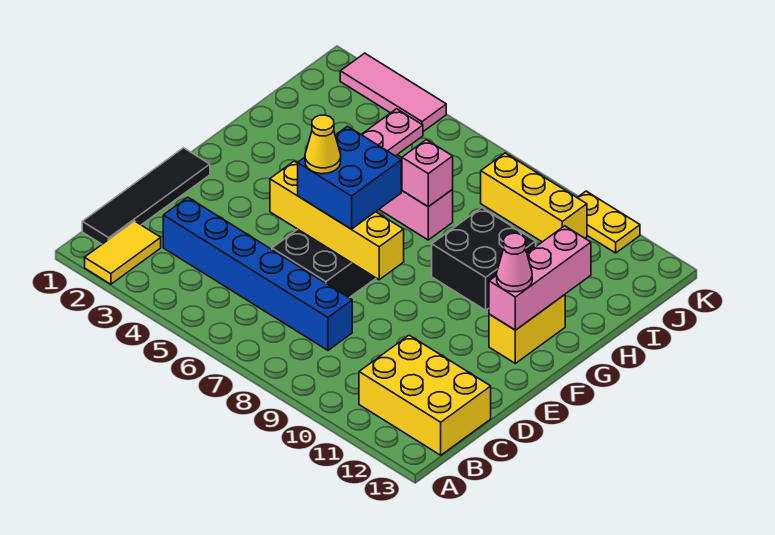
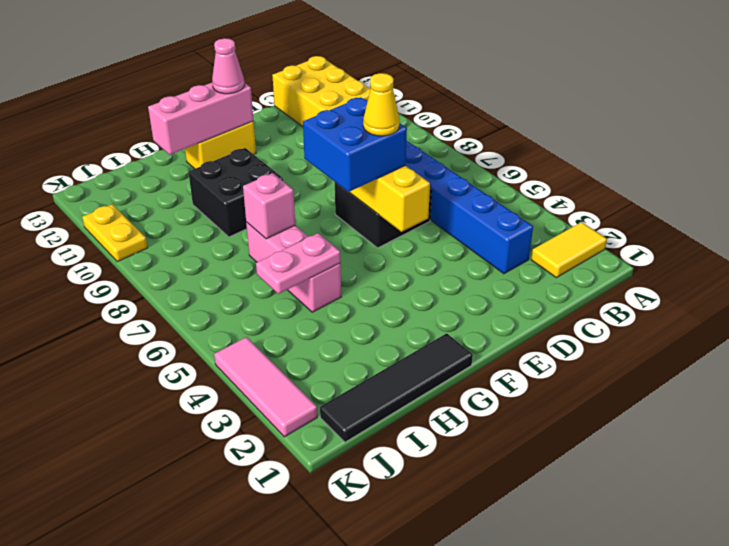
black tile B1:E1 level 1 -> black tile G1:J1 level 1
yellow brick J8:J10 level 1 -> none

